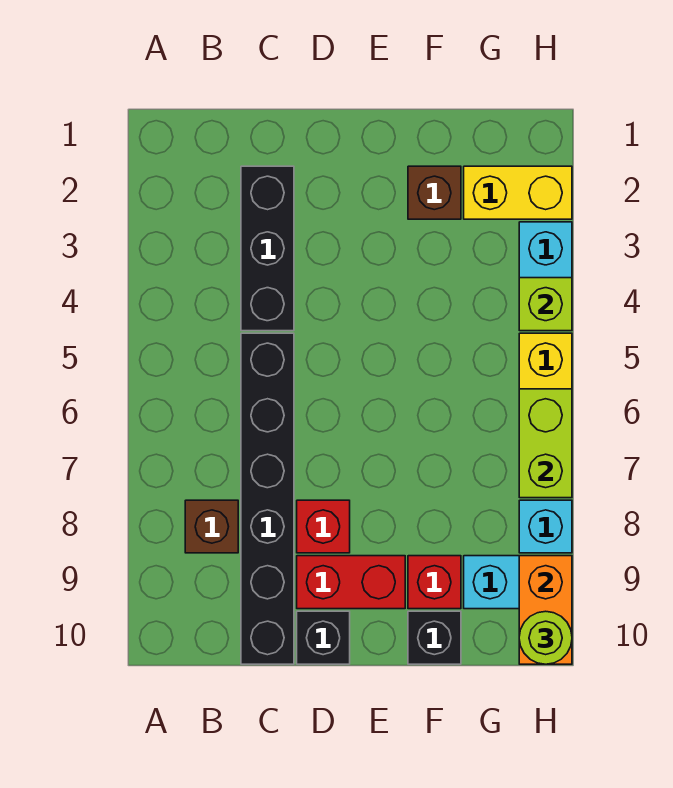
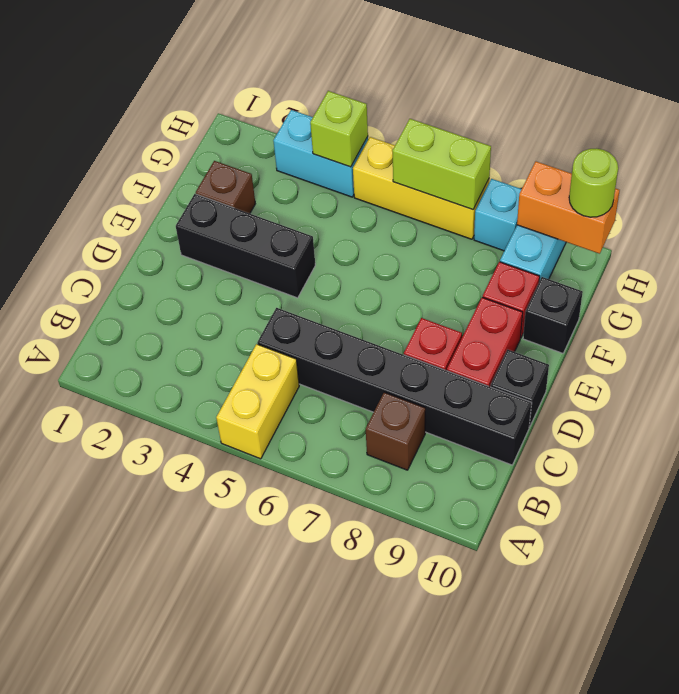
black brick C2:C4 level 1 -> black brick E2:E4 level 1
yellow brick G2:H2 level 1 -> yellow brick A5:B5 level 1

